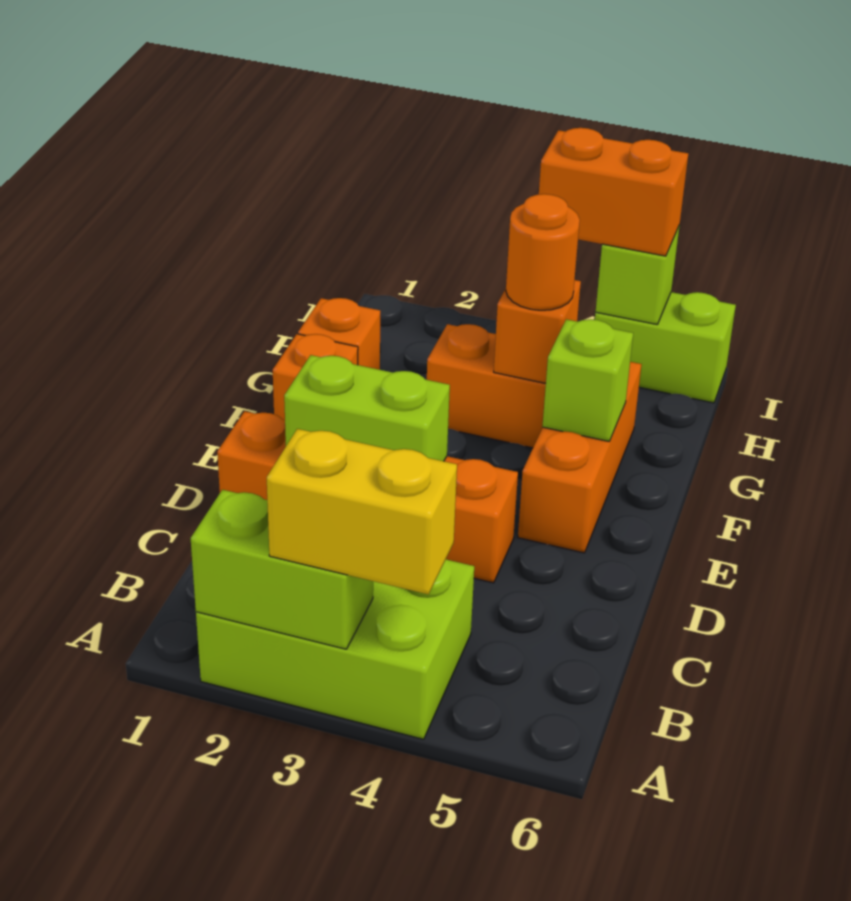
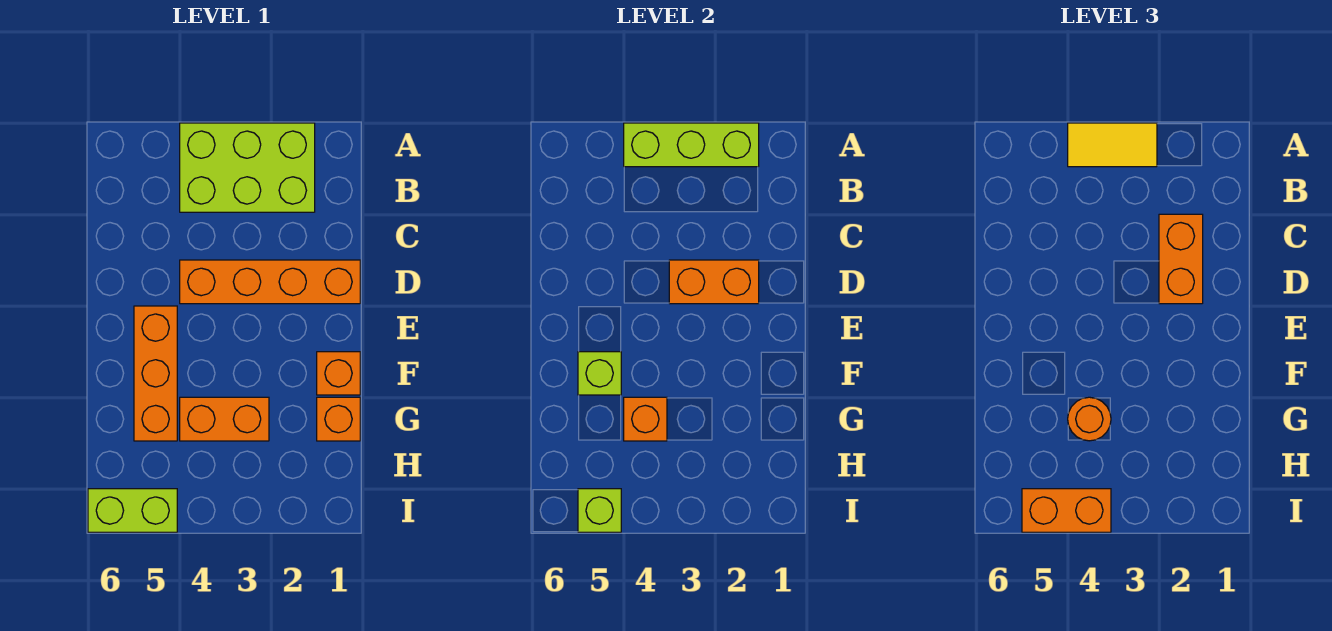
lime brick A2:A3 level 2 -> lime brick A2:A4 level 2
yellow brick A3:A4 level 3 -> yellow tile A3:A4 level 3
none -> orange brick C2:D2 level 3
lime brick D2:D3 level 2 -> orange brick D2:D3 level 2

